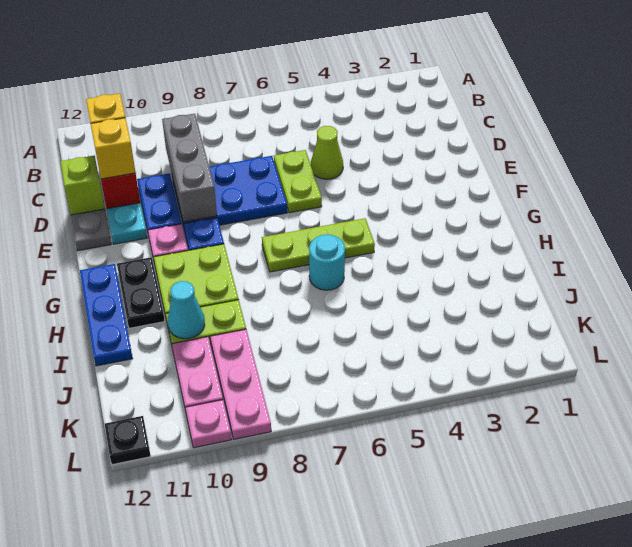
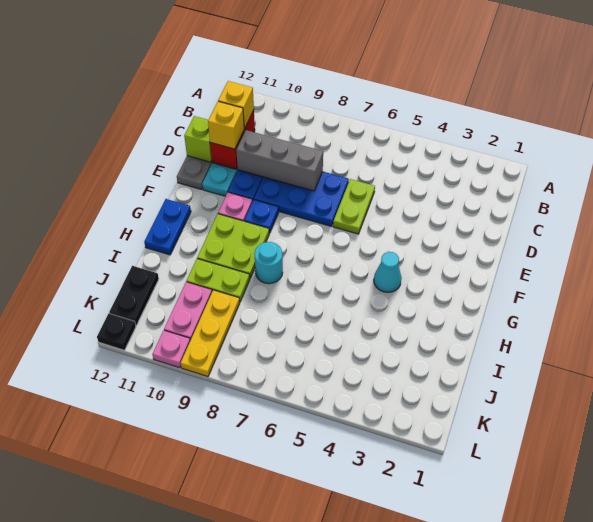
grey brick C9:E9 level 2 -> grey brick D8:D10 level 2
lime cone D5 level 1 -> none
lime plate G5:G7 level 1 -> none
black plate G11:H11 level 1 -> black plate J12:K12 level 1
blue plate G12:I12 level 1 -> blue plate G12:H12 level 1
cyan round brick H6 level 1 -> cyan round brick H8 level 1
cyan cone I10 level 2 -> cyan cone G4 level 1
pink plate J9:L9 level 1 -> yellow plate J9:L9 level 1

